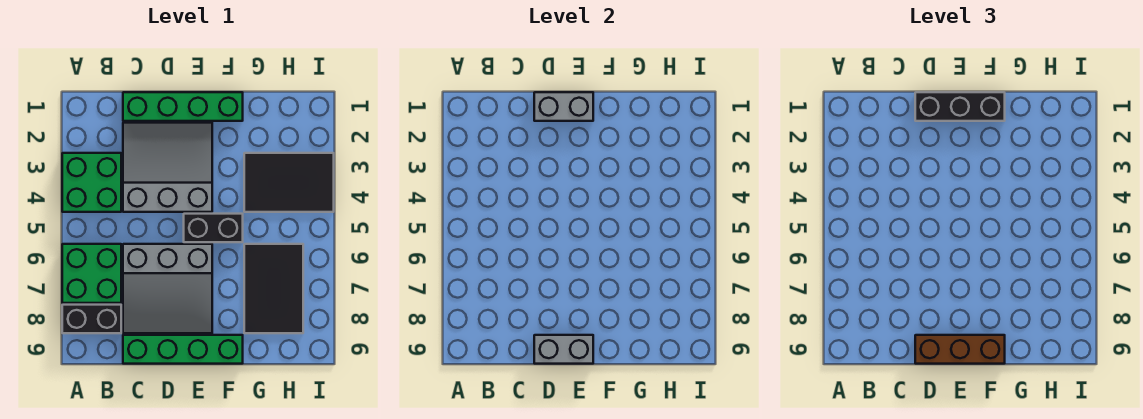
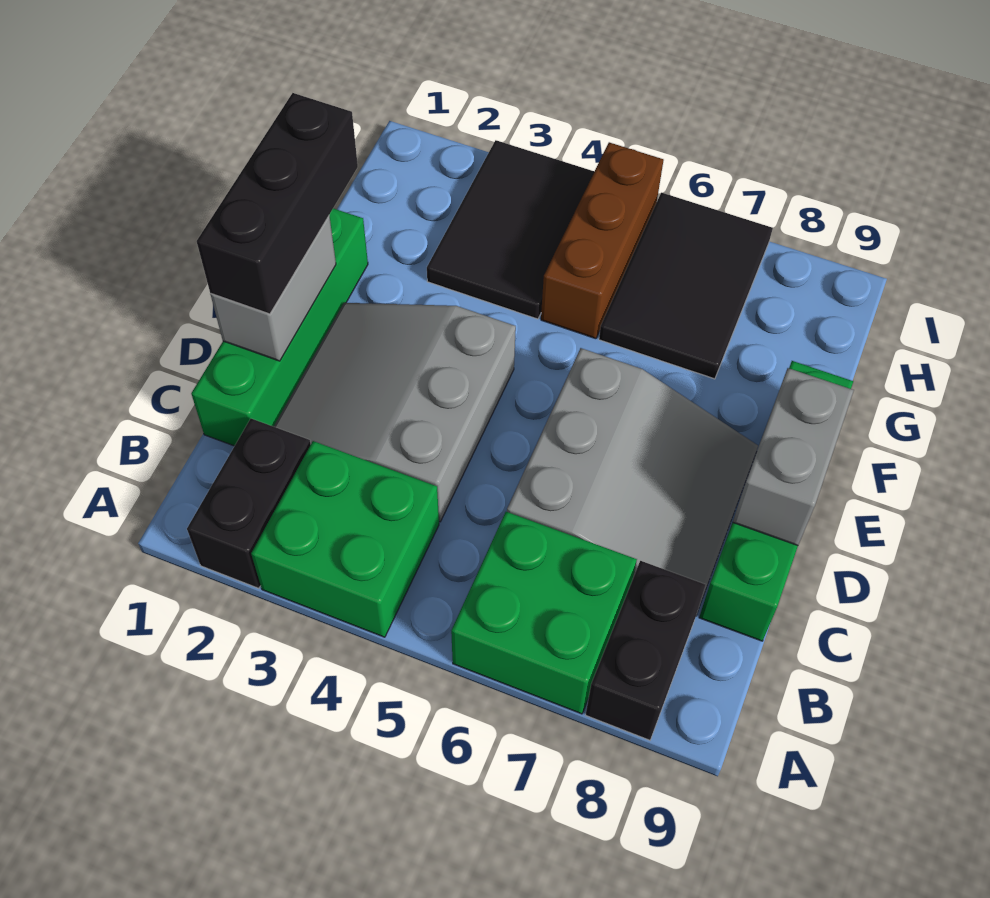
brown brick D9:F9 level 3 -> brown brick G5:I5 level 1
black brick E5:F5 level 1 -> black brick A2:B2 level 1
black tile G6:H8 level 1 -> black tile G6:I7 level 1

